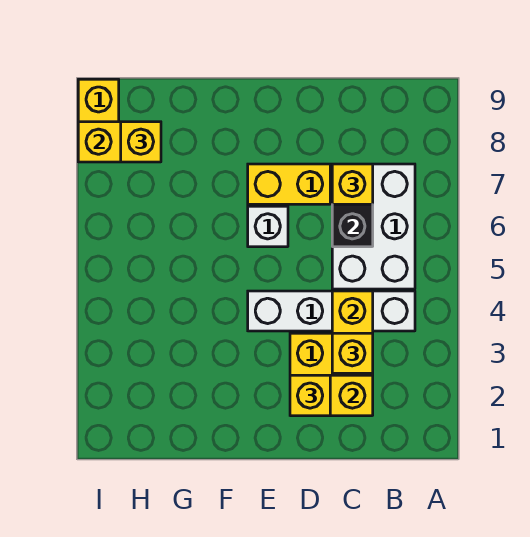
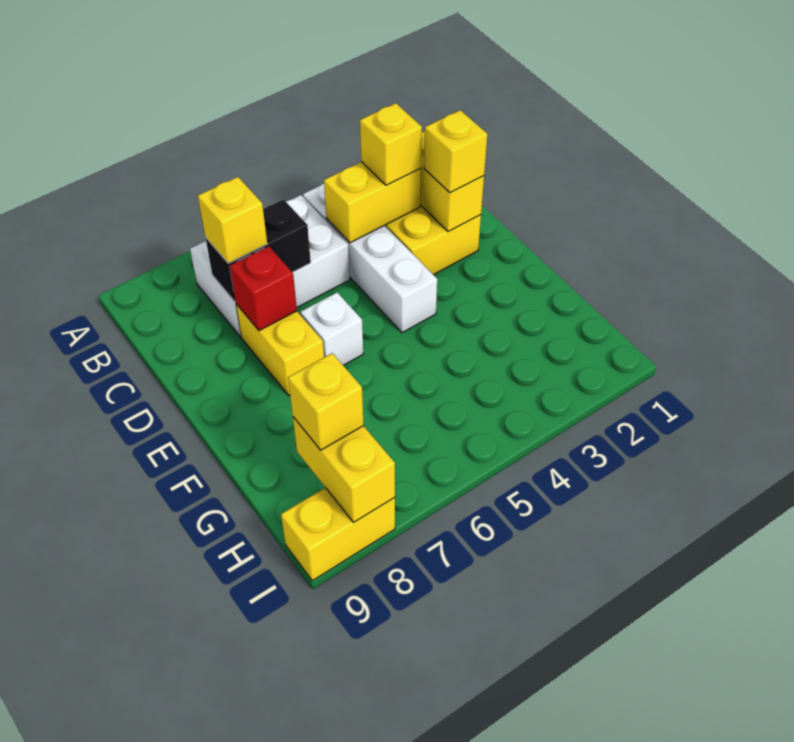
none -> red brick D7 level 2

